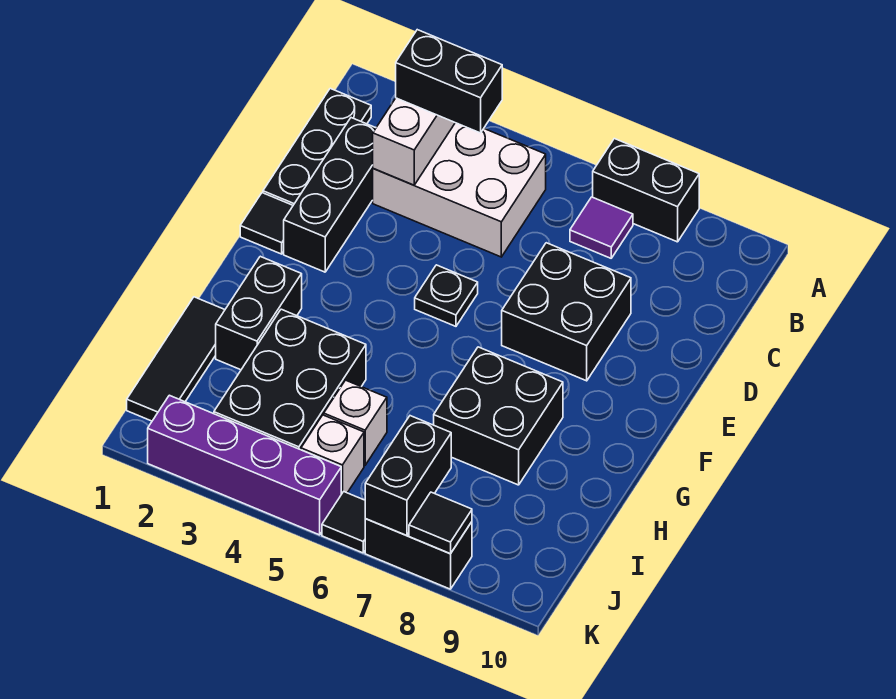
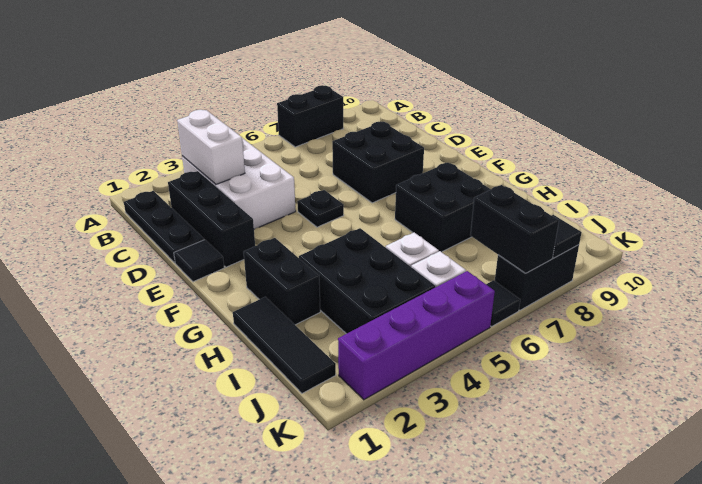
white brick B3:C5 level 1 -> white brick B3:D4 level 1
black brick B3:B4 level 3 -> none
purple tile B7 level 1 -> none

